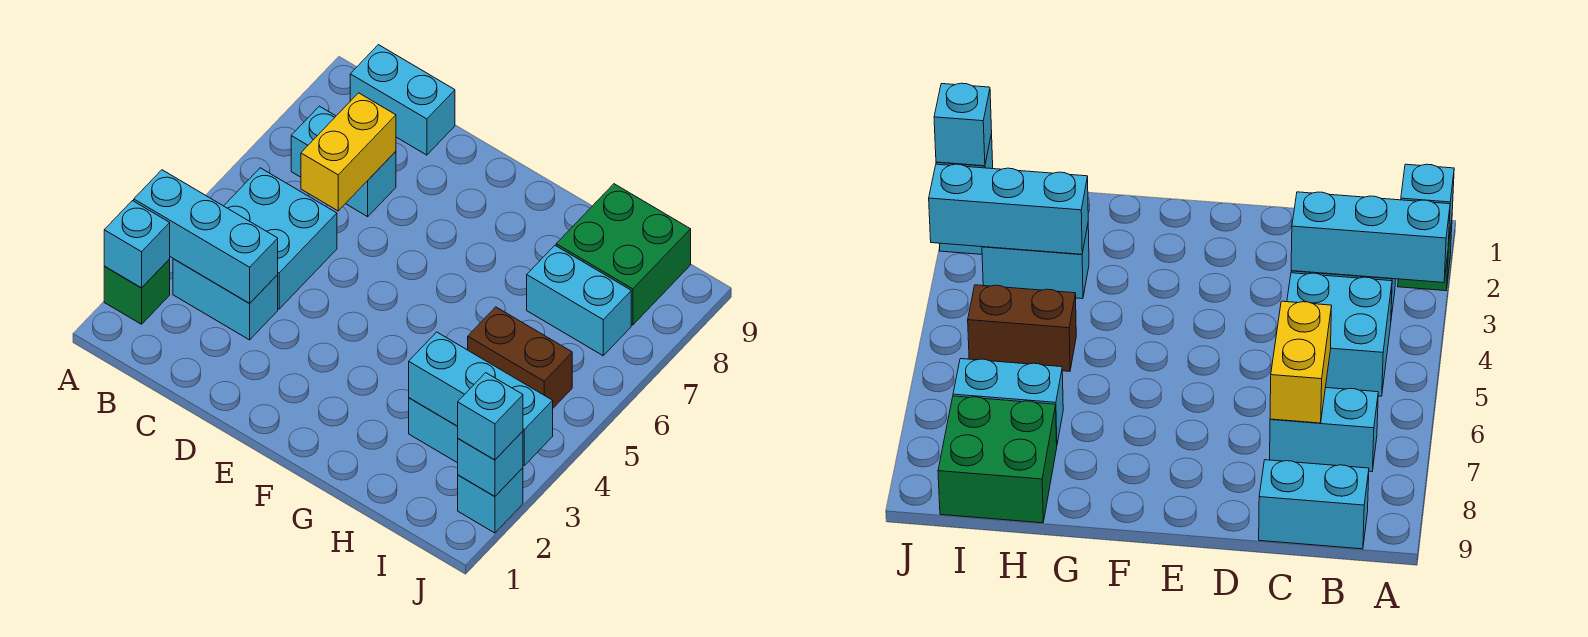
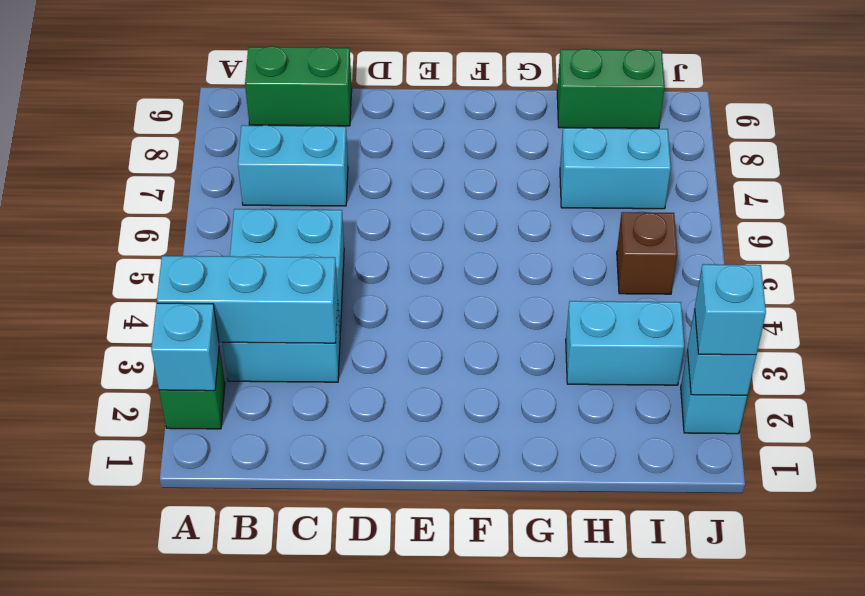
cyan brick B9:C9 level 1 -> green brick B9:C9 level 1
yellow brick C6:C7 level 2 -> none
cyan brick H3:J3 level 2 -> none
brown brick H5:I5 level 1 -> brown brick I5 level 1
green brick H8:I9 level 1 -> green brick H9:I9 level 1

